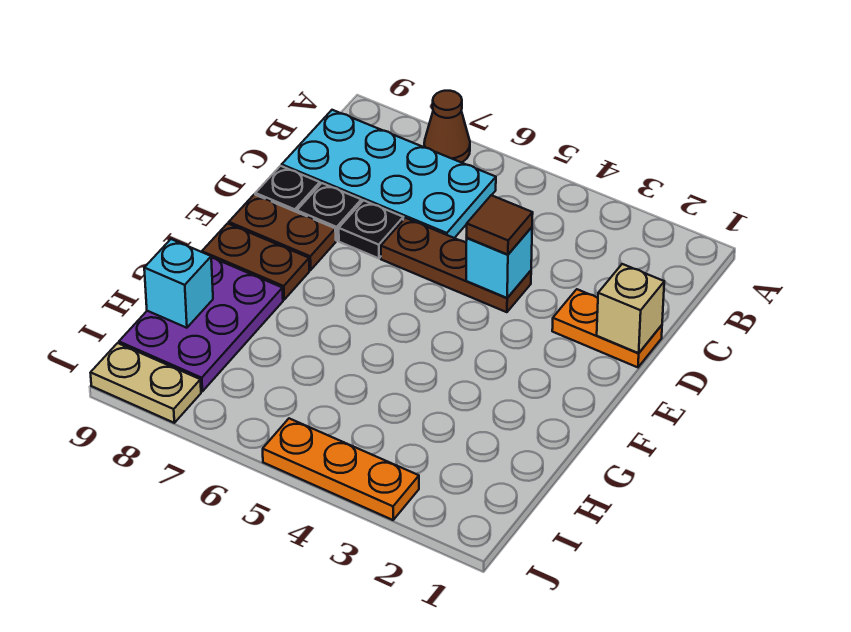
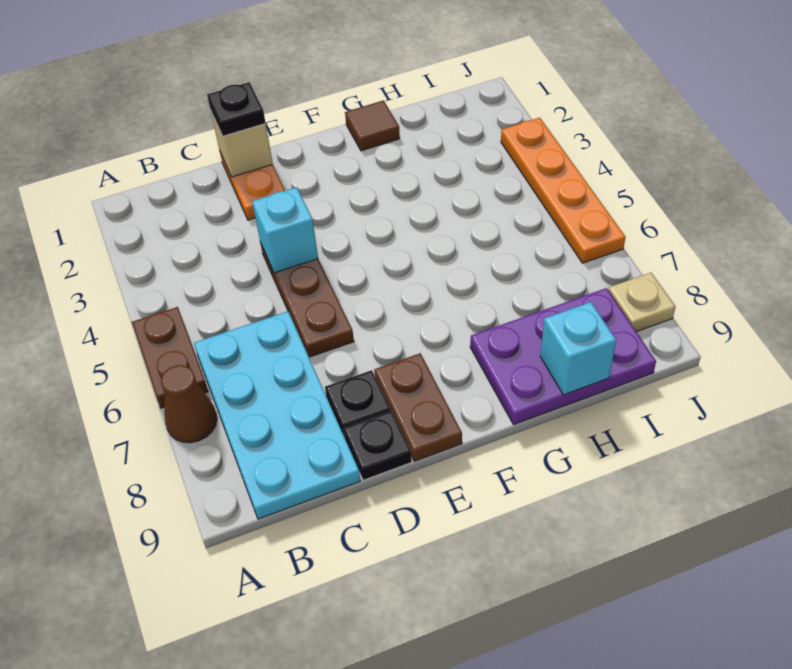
brown tile D4 level 3 -> brown tile G1 level 1
black plate D7 level 1 -> black plate D1 level 3
brown plate F8:F9 level 1 -> brown plate A5:A6 level 1
orange plate J3:J5 level 1 -> orange plate J3:J6 level 1
tan plate J8:J9 level 1 -> tan plate J8 level 1

